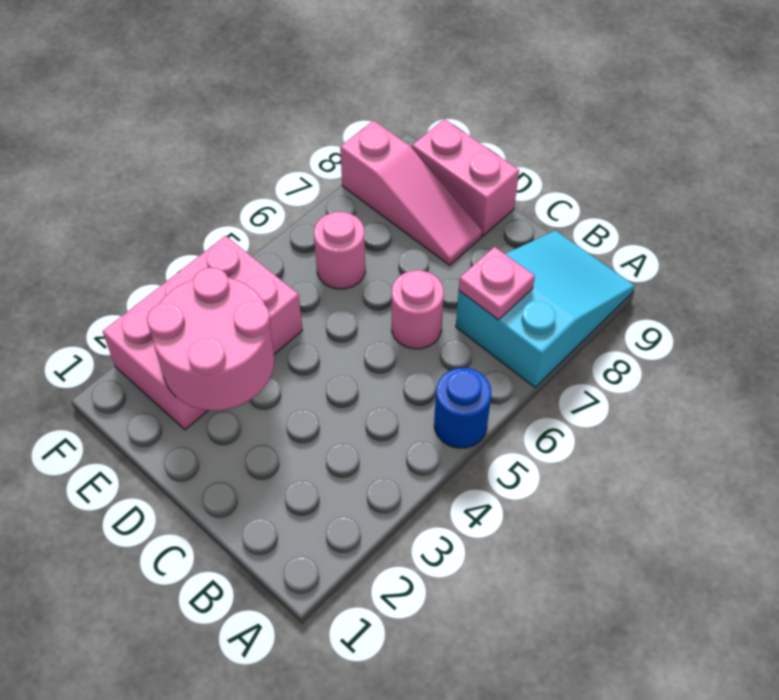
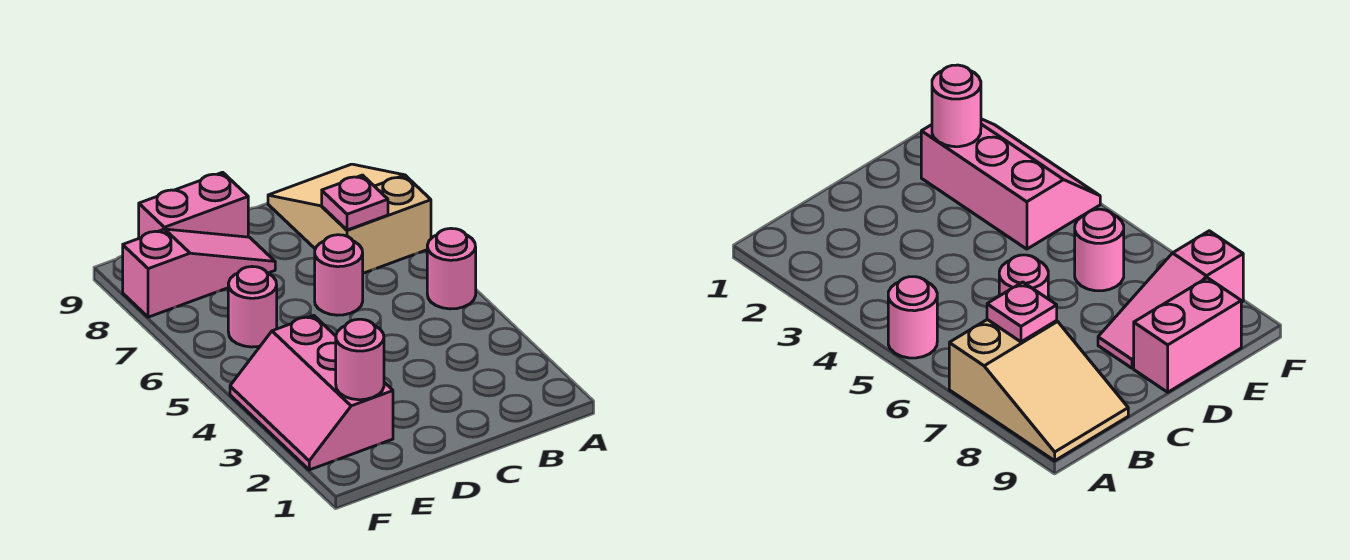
blue round brick A5 level 1 -> pink round brick A5 level 1
cyan slope A7:B9 level 1 top 7 -> tan slope A7:B9 level 1 top 7
pink round brick D2:E3 level 2 -> pink round brick E2 level 2
pink brick E2:F4 level 1 -> pink slope E2:F4 level 1 top E

